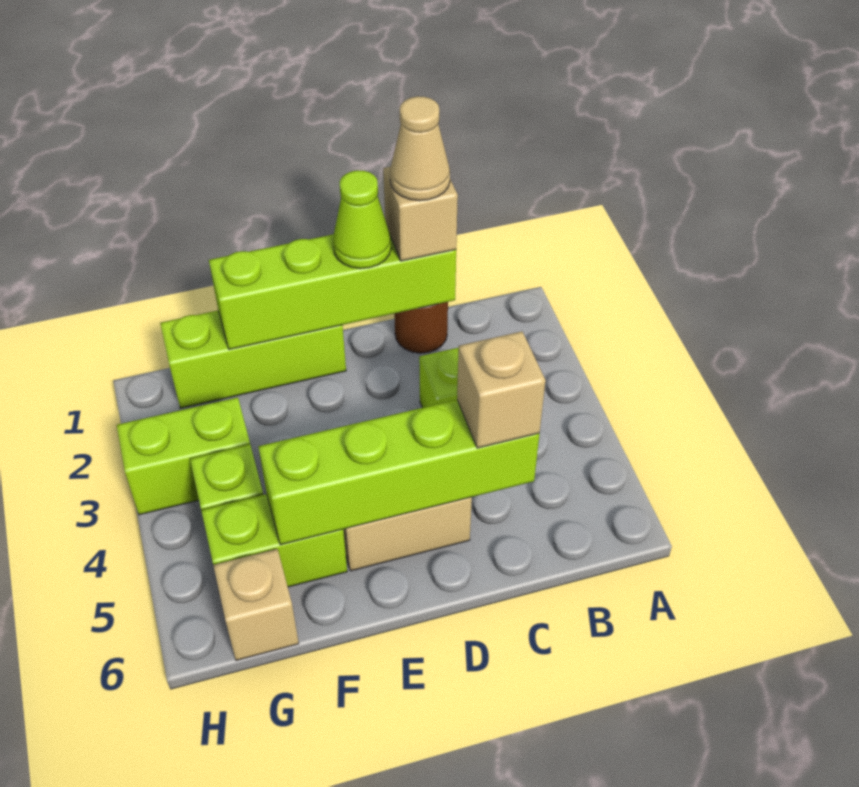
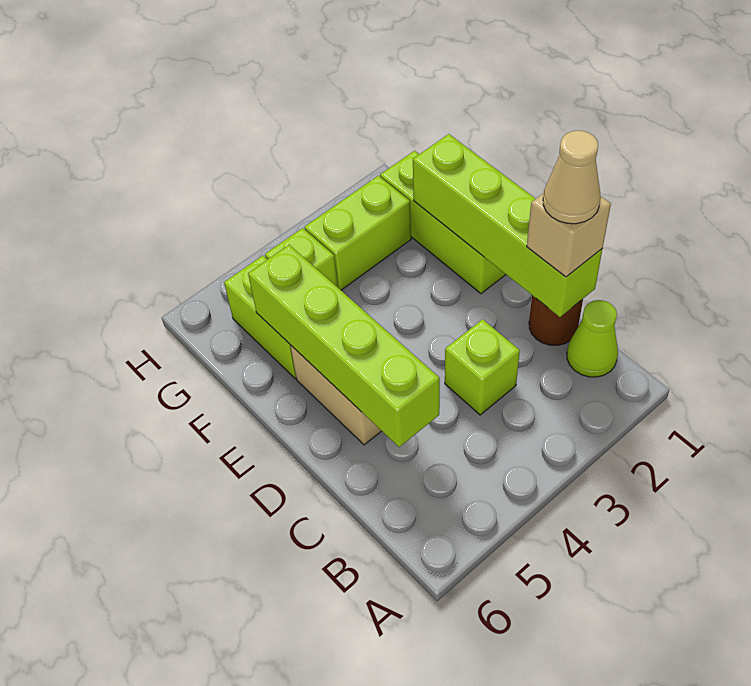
tan brick C5 level 3 -> none
lime cone D1 level 3 -> lime cone B1 level 1
lime brick G3:H3 level 1 -> lime brick G2:G3 level 1
tan brick G6 level 1 -> none

